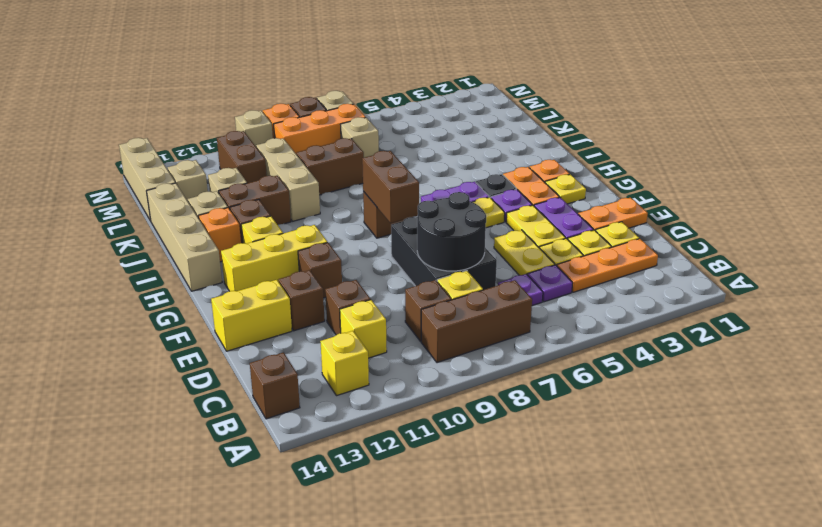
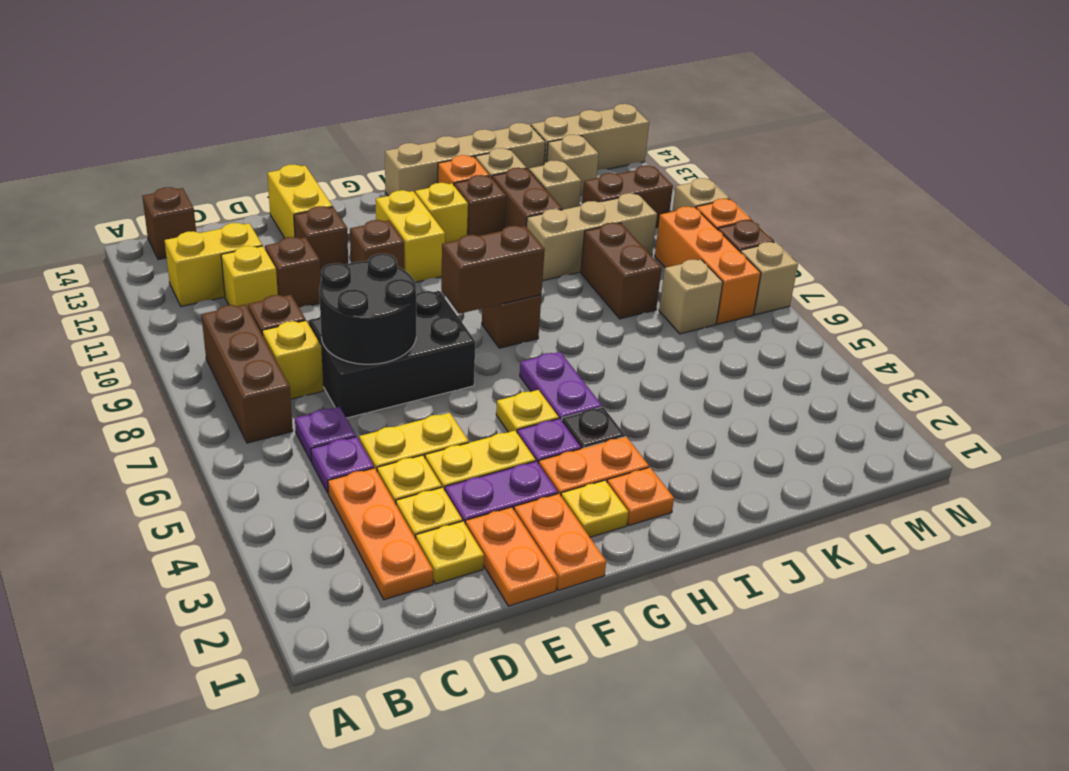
yellow brick B12 level 1 -> yellow brick B12:C12 level 1
none -> orange plate F1:F2 level 1
yellow brick G11:G13 level 1 -> yellow brick G11:G12 level 1

